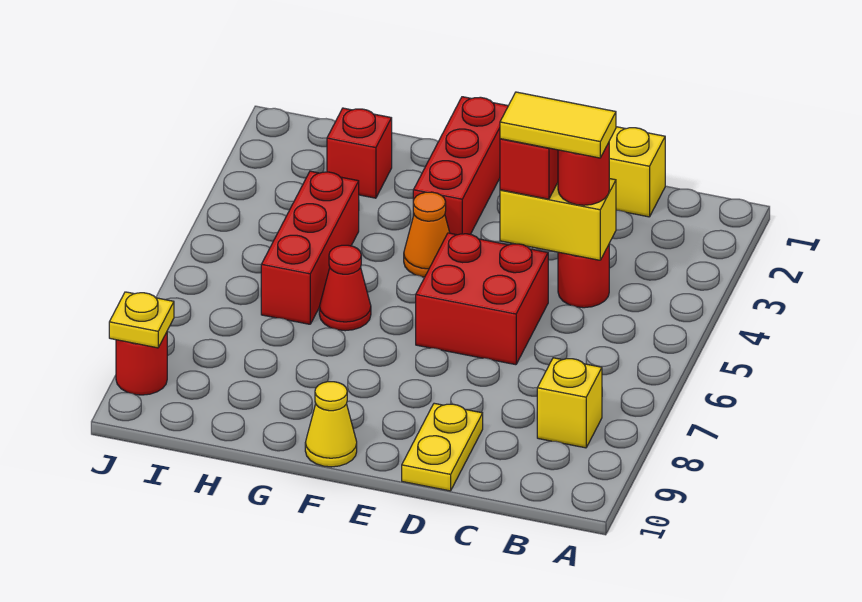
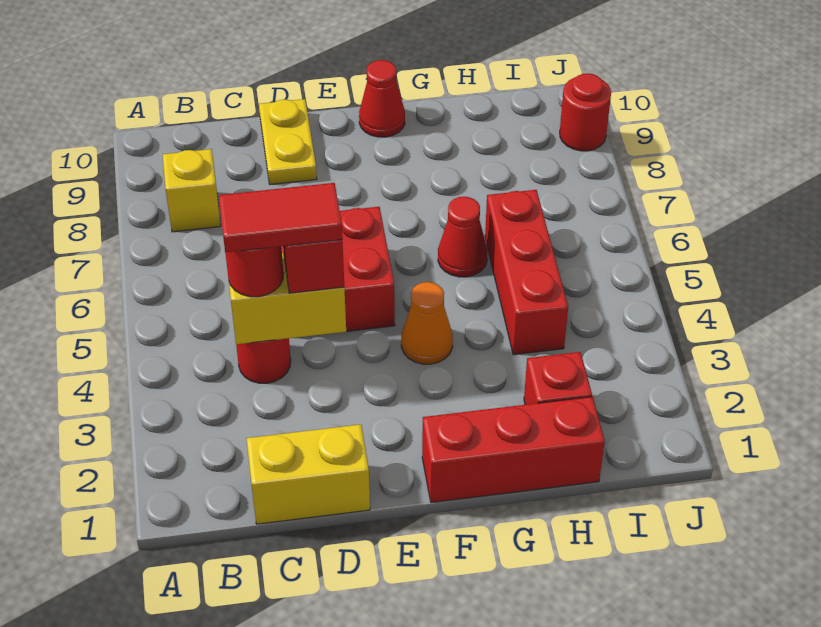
yellow tile C4:D4 level 4 -> red tile C4:D4 level 4
red brick F1:F3 level 1 -> red brick F1:H1 level 1
yellow cone F10 level 1 -> red cone F10 level 1
yellow plate J9 level 2 -> none

